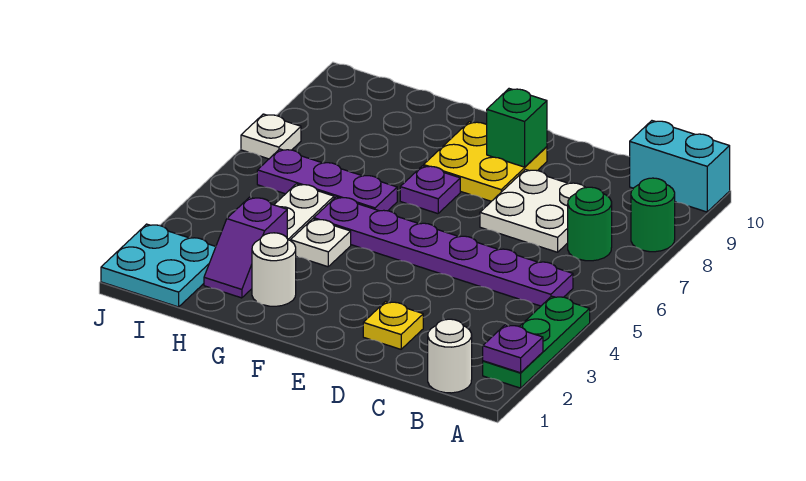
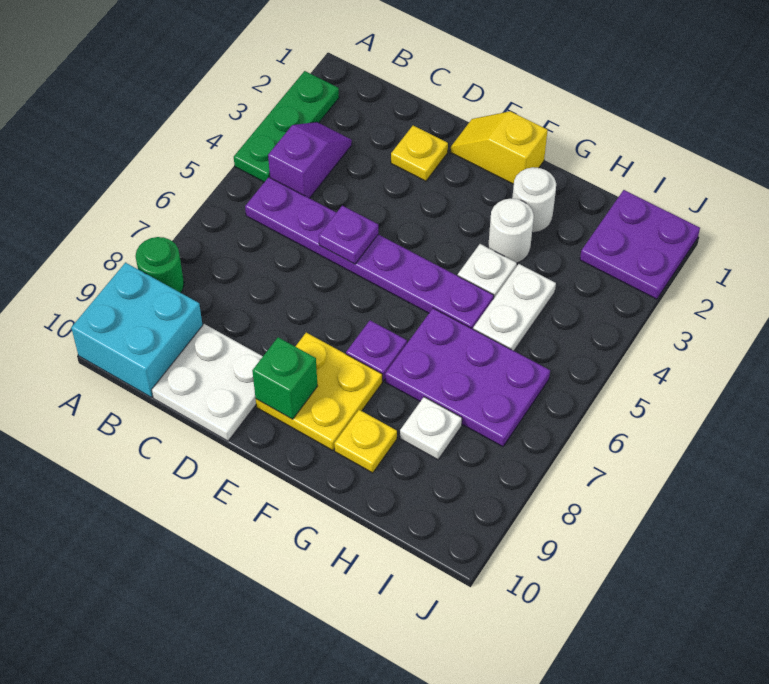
purple plate A2 level 2 -> purple plate D5 level 2
cyan brick A10:B10 level 1 -> cyan brick A9:B10 level 1
white round brick B1 level 1 -> white round brick G3 level 1
green round brick B7 level 1 -> none
white plate C7:D8 level 1 -> white plate C9:D10 level 1
none -> yellow slope E1:F1 level 1 top F
purple plate G6:I6 level 1 -> purple plate G6:I7 level 1
none -> yellow plate G9 level 1
purple slope H2:H3 level 1 top 3 -> purple slope B3:B4 level 1 top 4
cyan plate I1:J2 level 1 -> purple plate I1:J2 level 1
white plate J7 level 1 -> white plate H8 level 1

